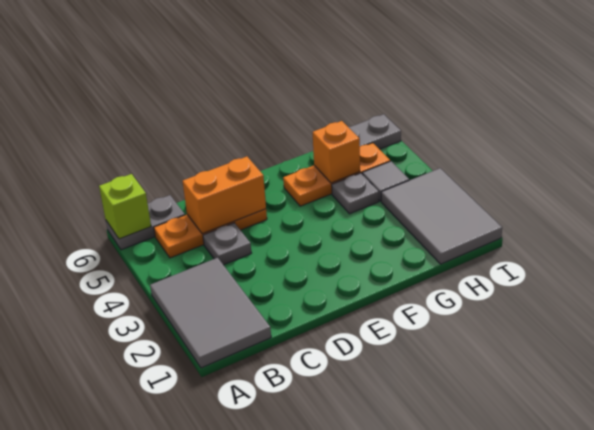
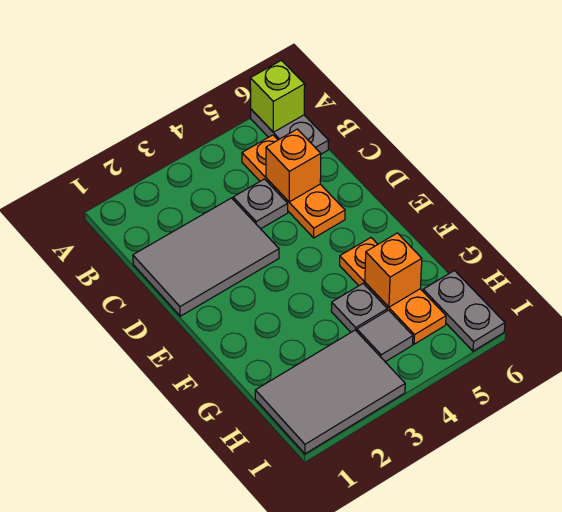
grey tile A1:B3 level 1 -> grey tile C1:D3 level 1
orange brick C5:D5 level 2 -> orange brick C5 level 2

